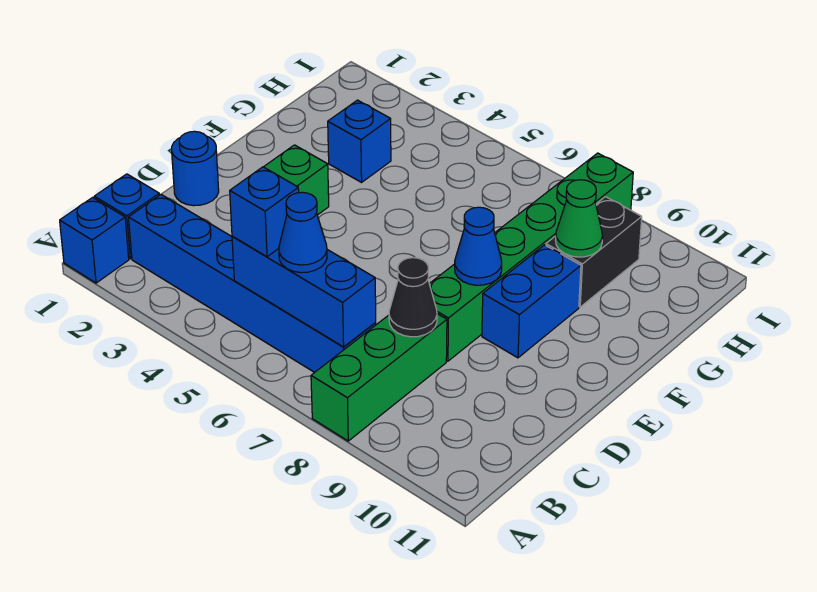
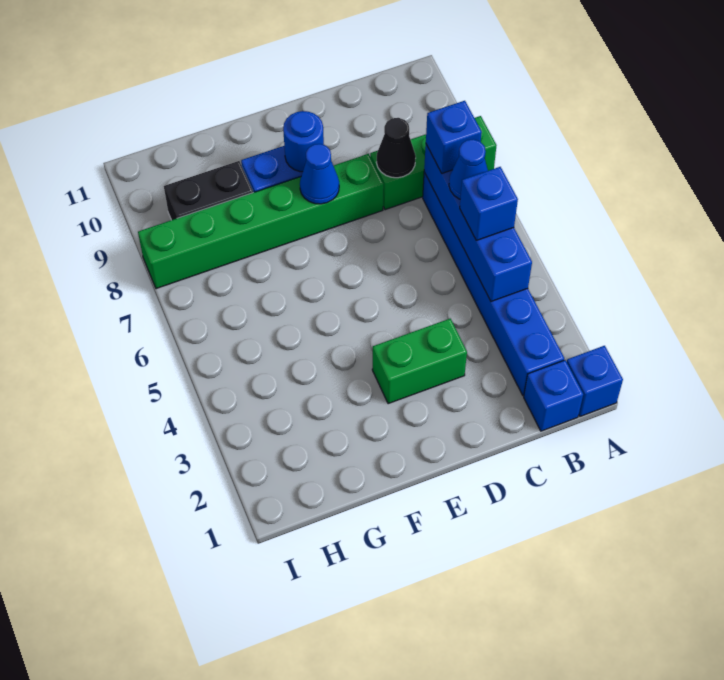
blue brick B5:B7 level 2 -> blue brick B4:B7 level 2
blue round brick D1 level 1 -> blue round brick E9 level 2
blue brick G3 level 1 -> blue brick B7 level 3
green cone G9 level 2 -> none

